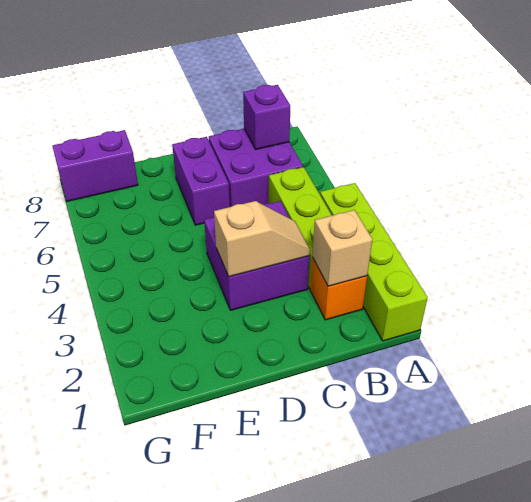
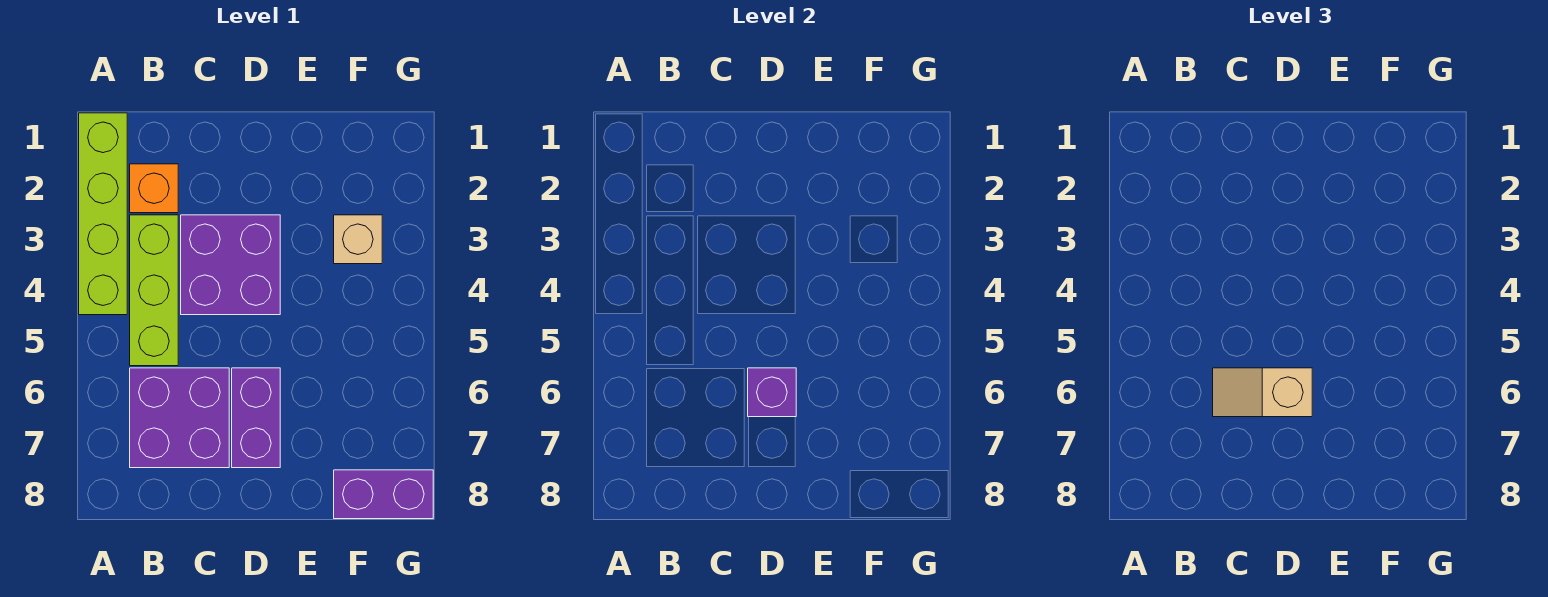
tan brick B2 level 2 -> tan brick F3 level 1
purple brick B7 level 2 -> purple brick D6 level 2
tan slope C3:D3 level 2 top D -> tan slope C6:D6 level 3 top D

